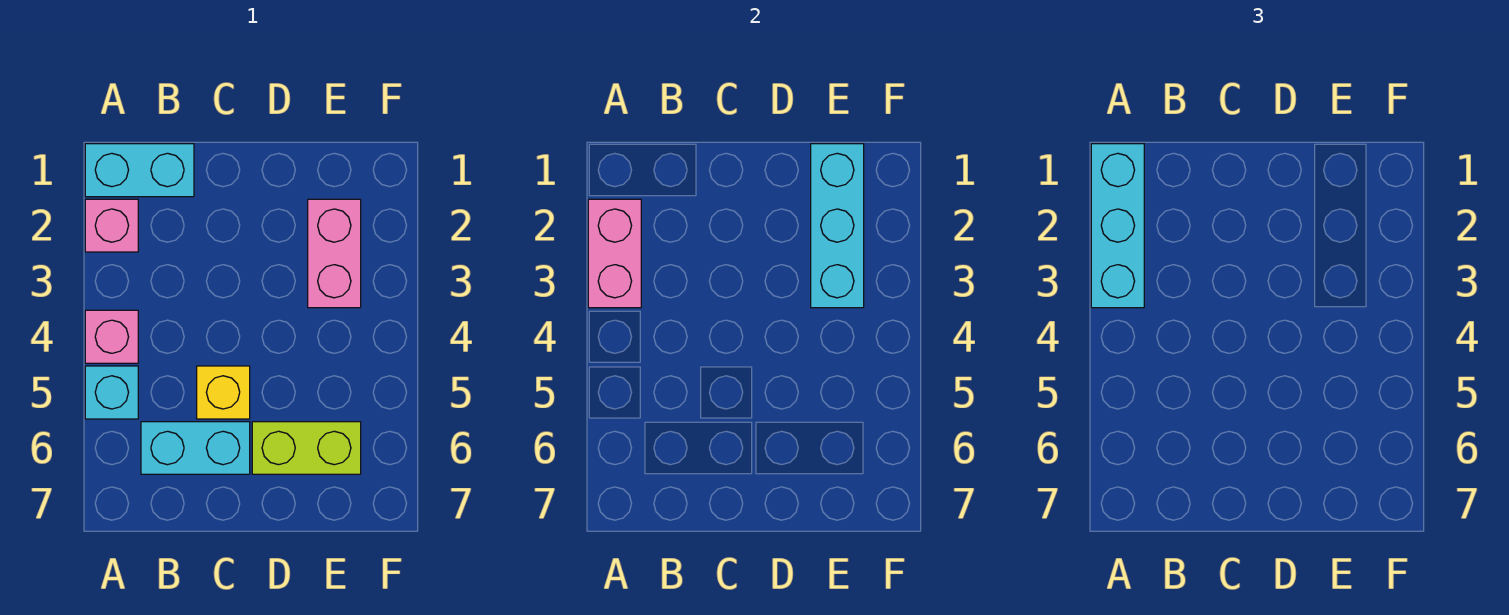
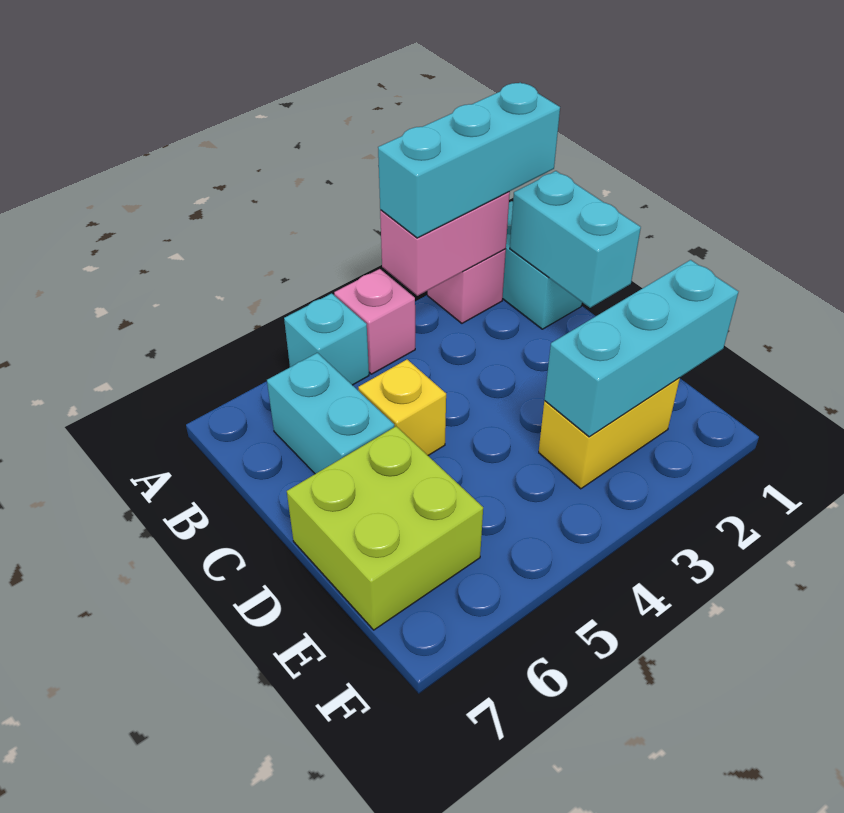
none -> cyan brick B1:C1 level 2
lime brick D6:E6 level 1 -> lime brick D6:E7 level 1
pink brick E2:E3 level 1 -> yellow brick E2:E3 level 1

